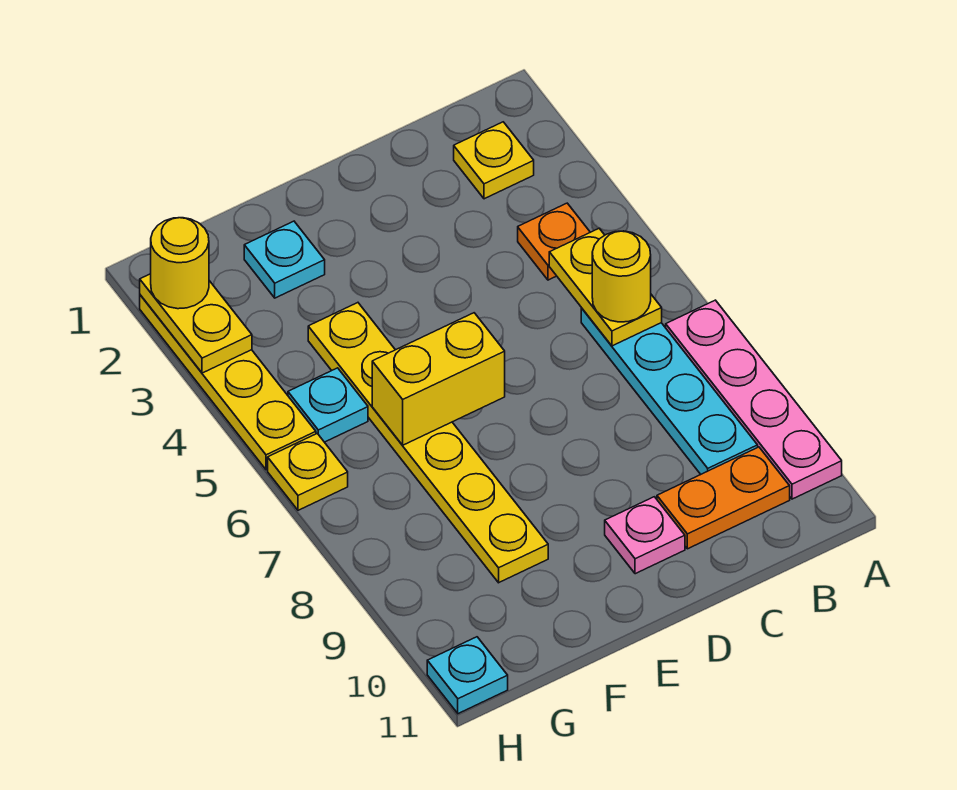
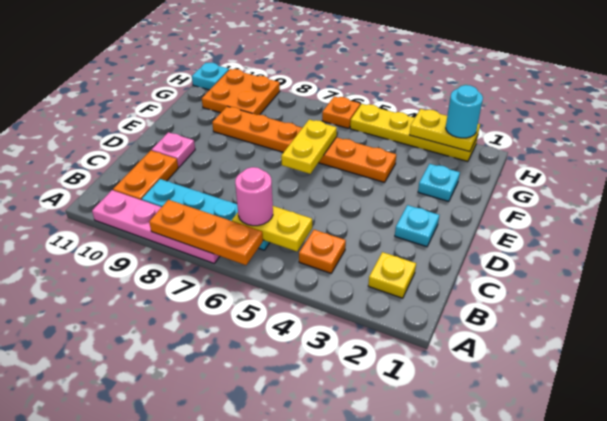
none -> orange plate A6:A8 level 2
yellow round brick B6 level 3 -> pink round brick B6 level 3
yellow brick E6:F6 level 2 -> yellow plate E6:F6 level 2
yellow plate F4:F9 level 1 -> orange plate F4:F9 level 1
cyan plate G5 level 1 -> cyan plate D2 level 1
none -> orange plate G9:H10 level 1
yellow round brick H2 level 3 -> cyan round brick H2 level 3
yellow plate H6 level 1 -> orange plate H6 level 1

